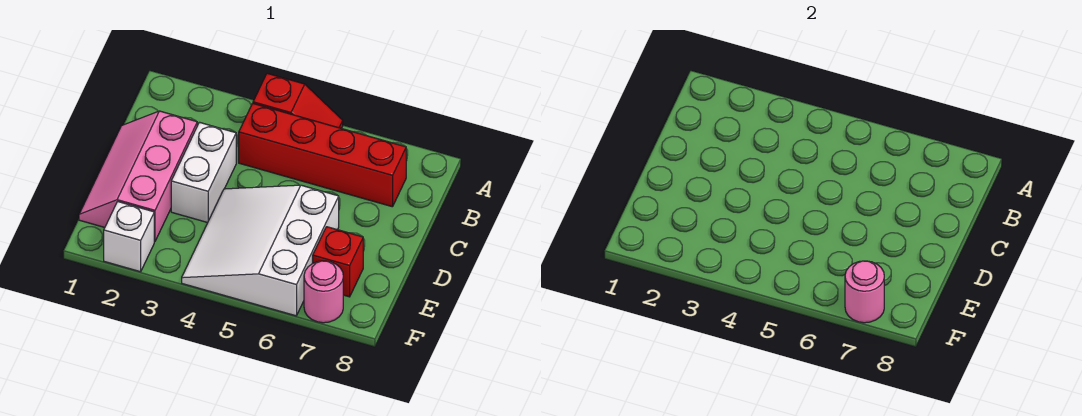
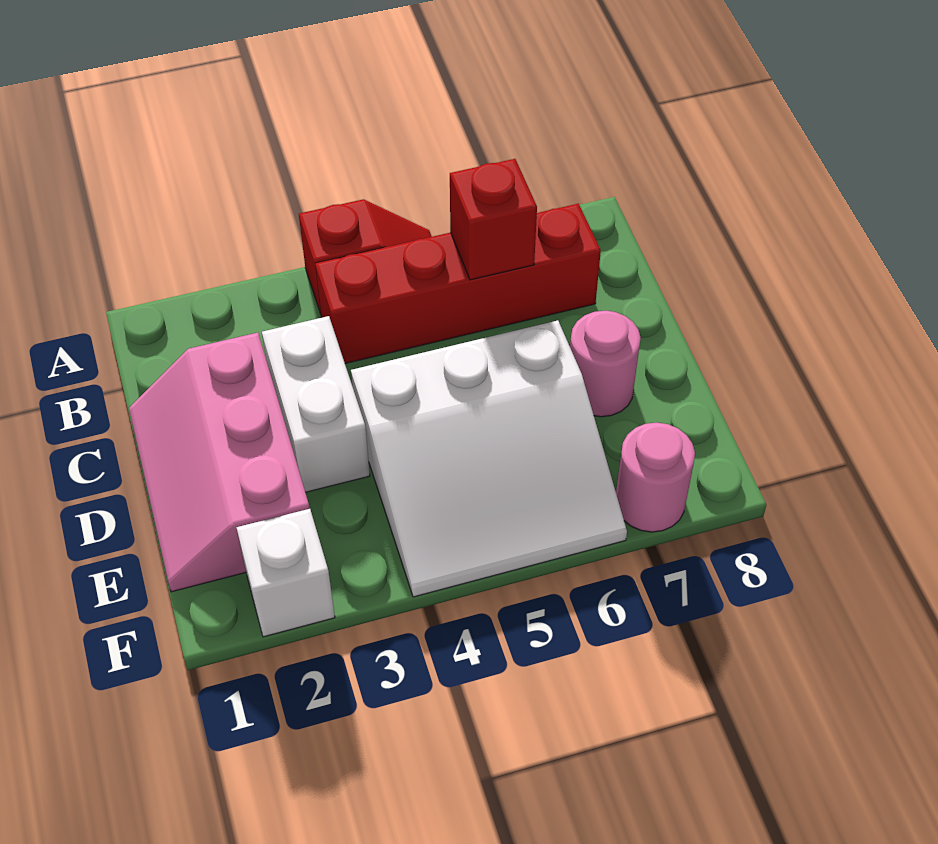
white slope D4:F6 level 1 top 6 -> white slope D4:F6 level 1 top D
red brick E7 level 1 -> red brick B6 level 2
pink round brick F7 level 2 -> pink round brick D7 level 1

